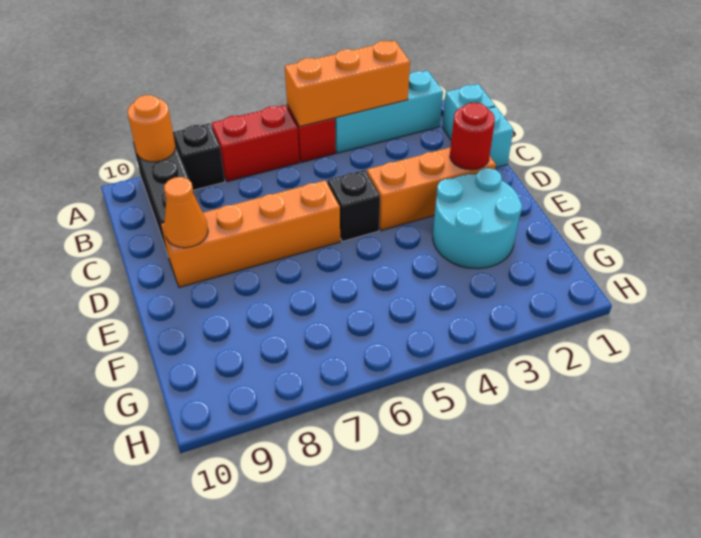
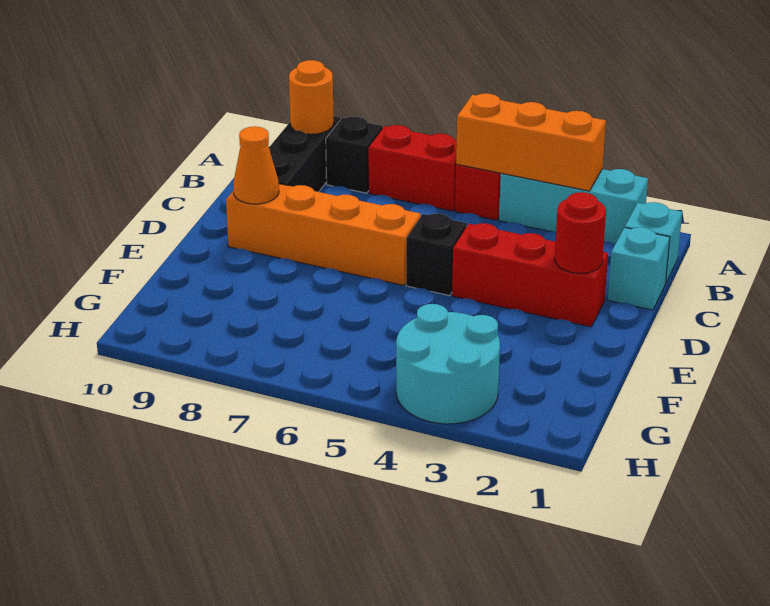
orange brick D2:D4 level 1 -> red brick D2:D4 level 1
cyan round brick E2:F3 level 1 -> cyan round brick G3:H4 level 1

